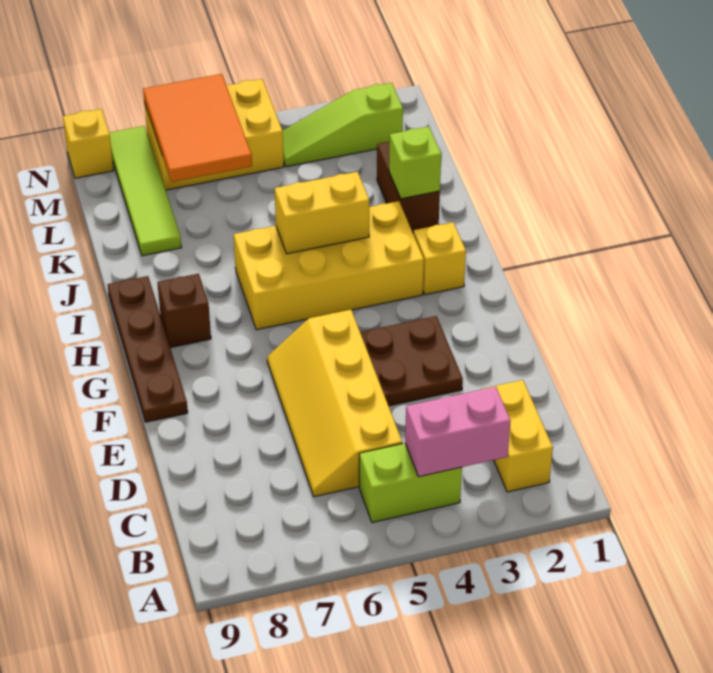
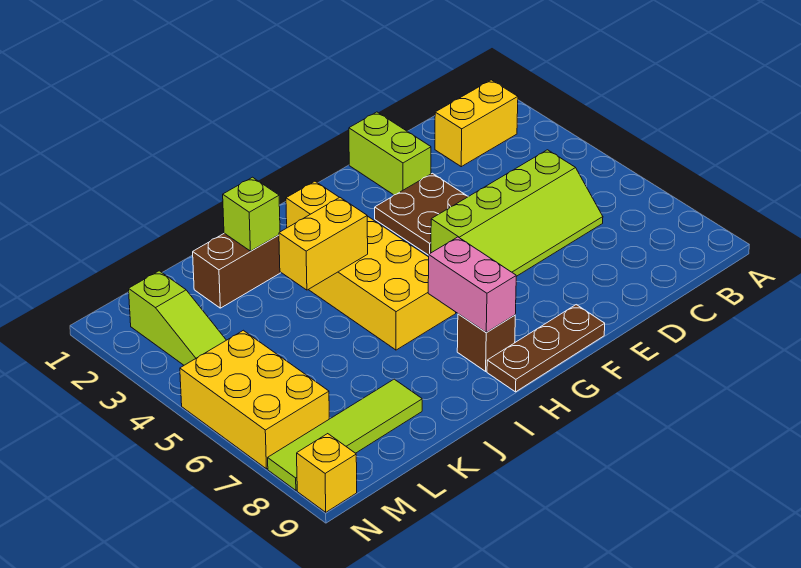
pink brick B3:B4 level 2 -> pink brick H7:H8 level 2
lime brick B4:B5 level 1 -> lime brick E1:E2 level 1
yellow slope C5:F6 level 1 top 5 -> lime slope C5:F6 level 1 top 5
brown plate F9:I9 level 1 -> brown plate F9:H9 level 1
yellow brick I4:I5 level 2 -> yellow brick I4:J4 level 2
orange tile L6:N7 level 2 -> none

